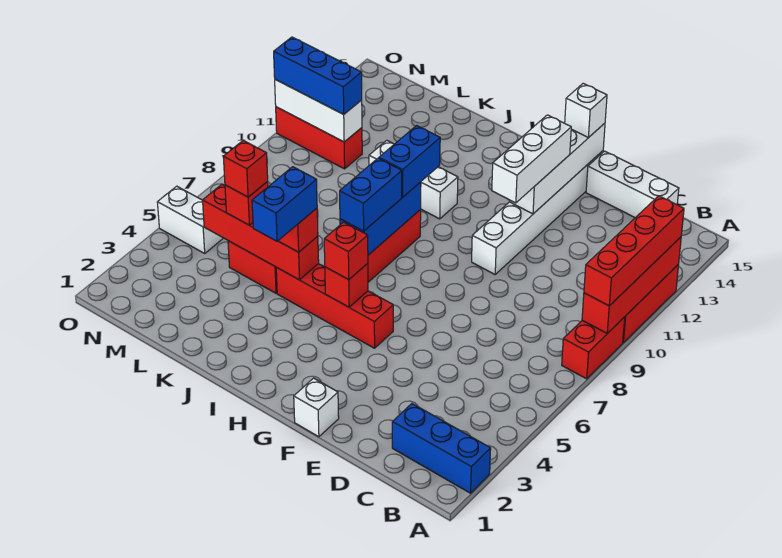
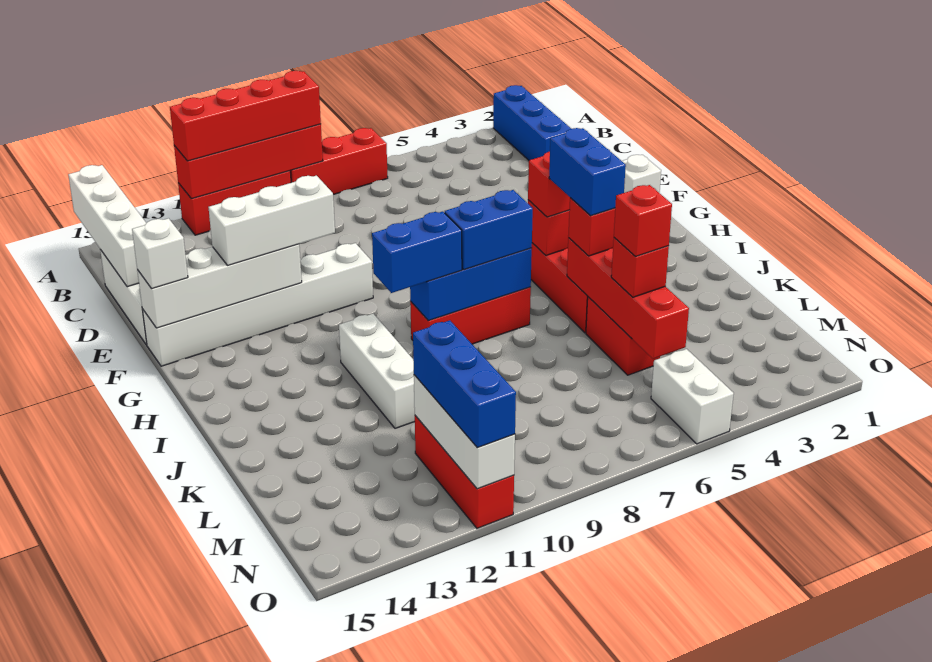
red brick A8:A9 level 1 -> red brick A7:A9 level 1
none -> white brick A15:D15 level 2
blue brick J4:J5 level 4 -> blue brick I5:J5 level 4

